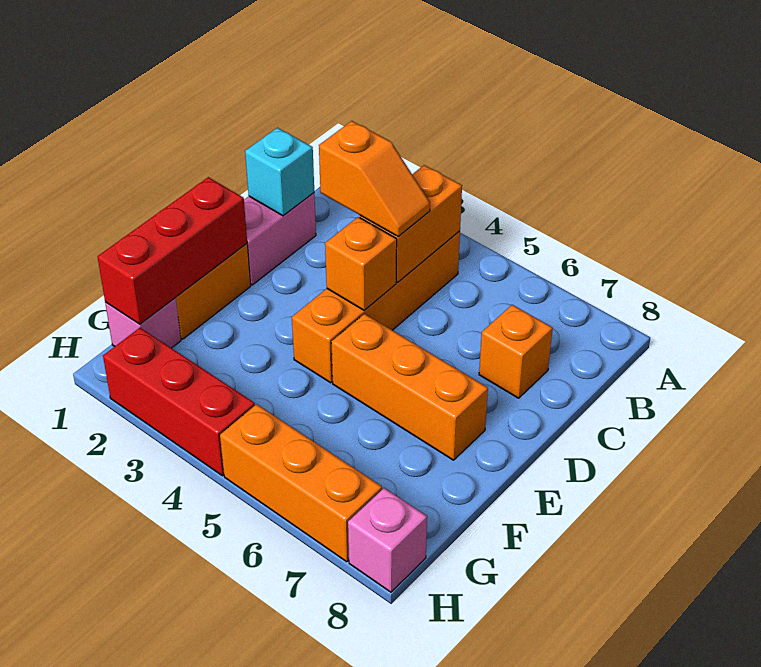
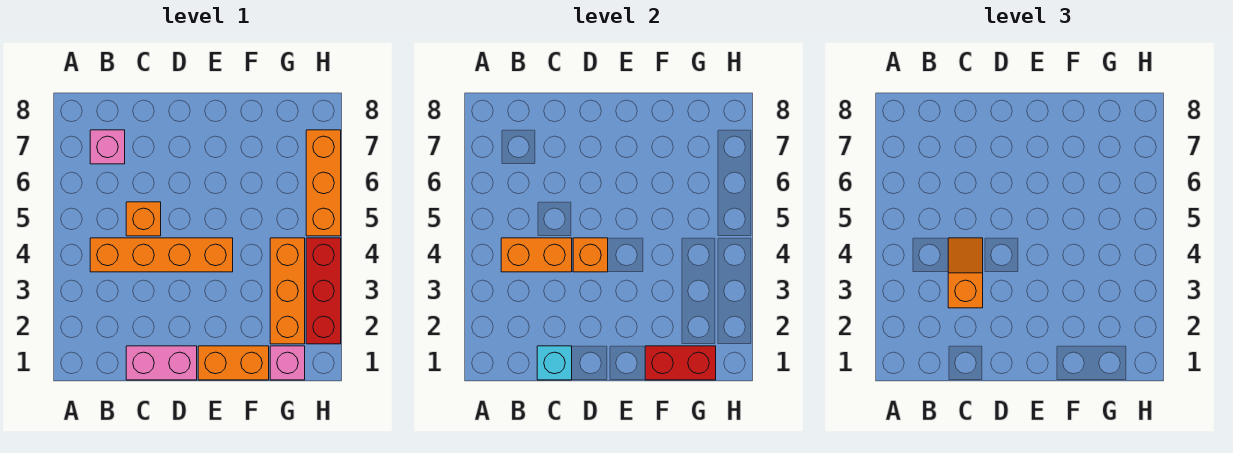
orange brick C7 level 1 -> orange brick C5 level 1
red brick E1:G1 level 2 -> red brick F1:G1 level 2
orange brick E5:E7 level 1 -> orange brick G2:G4 level 1
pink brick H8 level 1 -> pink brick B7 level 1

